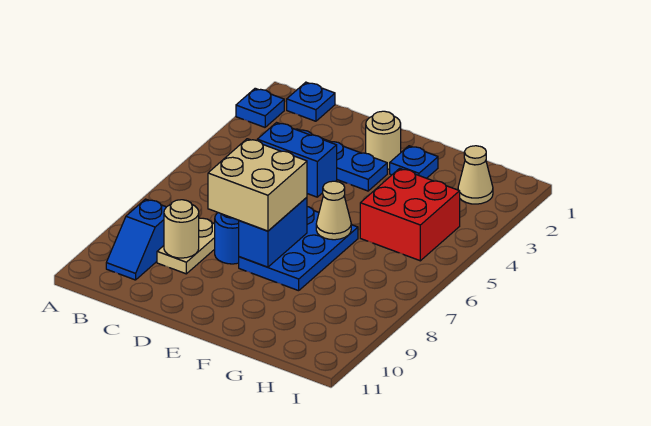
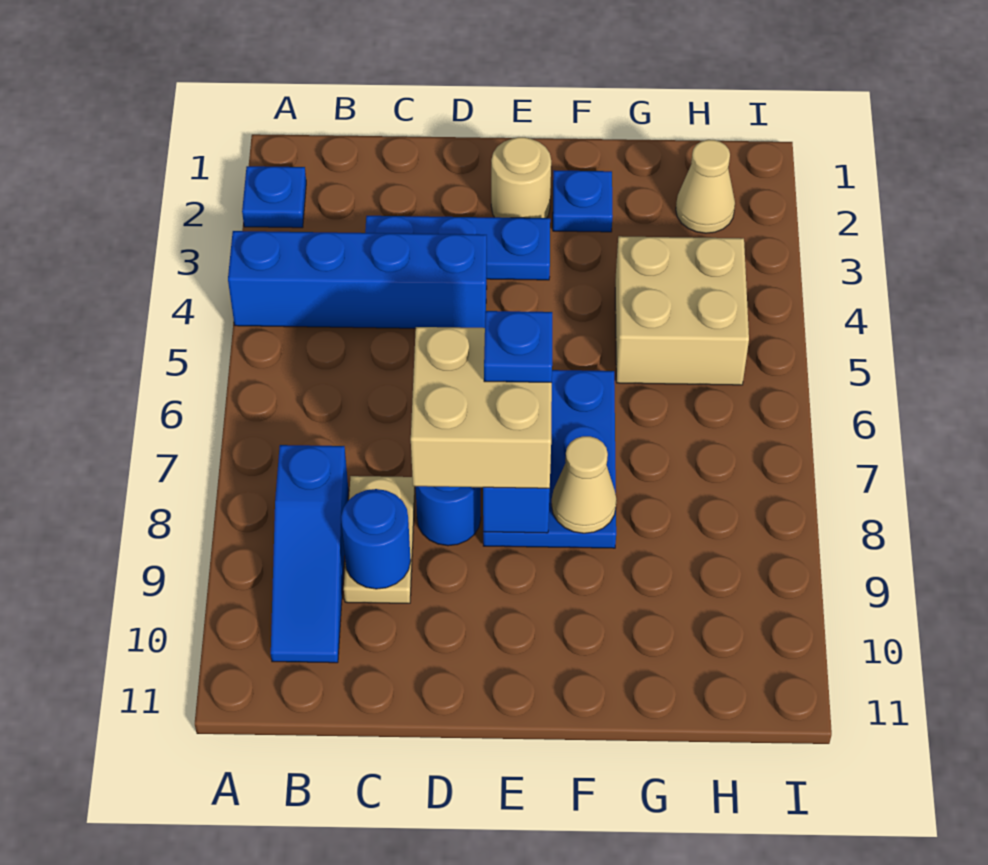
blue plate B1 level 1 -> blue plate E7 level 4
blue slope B9:B10 level 1 top 9 -> blue slope B8:B10 level 1 top 8
blue brick C4:D4 level 1 -> blue brick A4:D4 level 1
tan round brick C9 level 2 -> blue round brick C9 level 2
tan cone F6 level 2 -> tan cone F8 level 2
red brick G4:H5 level 1 -> tan brick G4:H5 level 1

